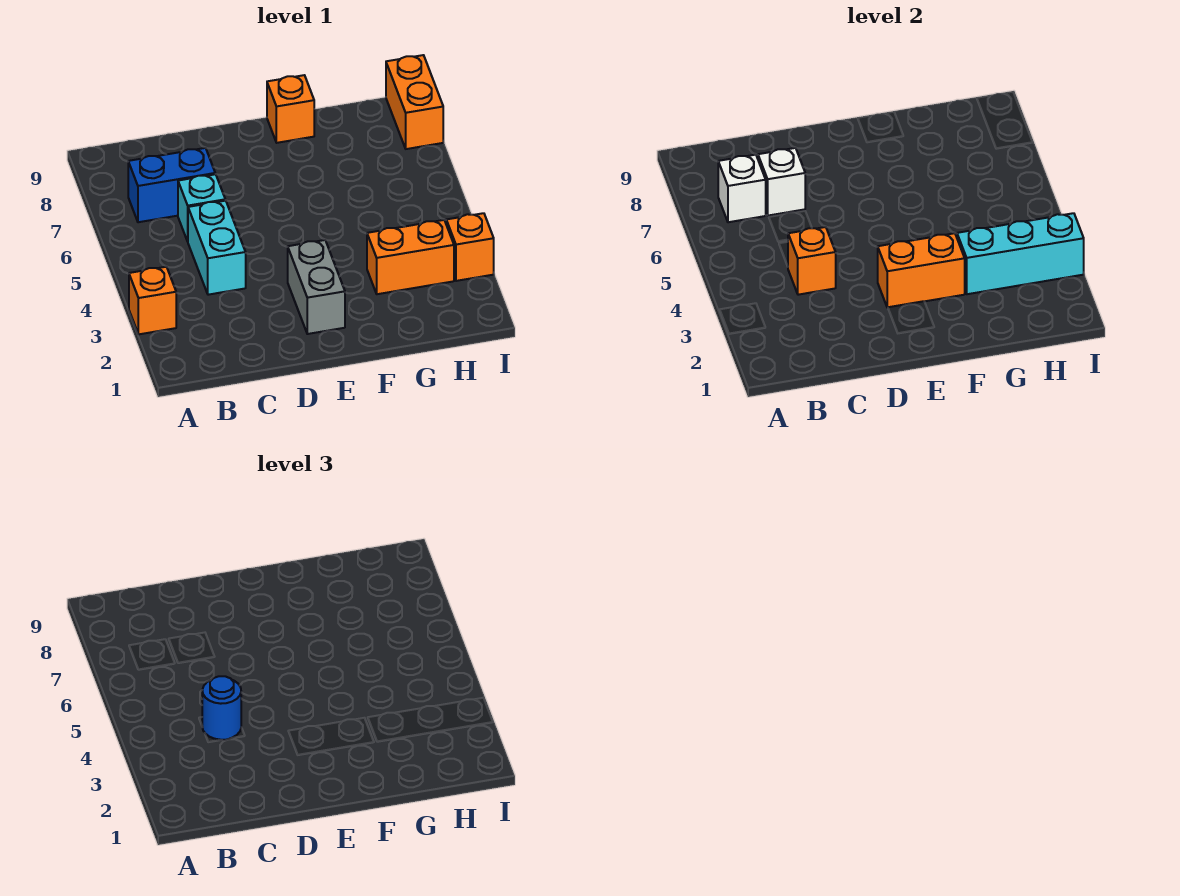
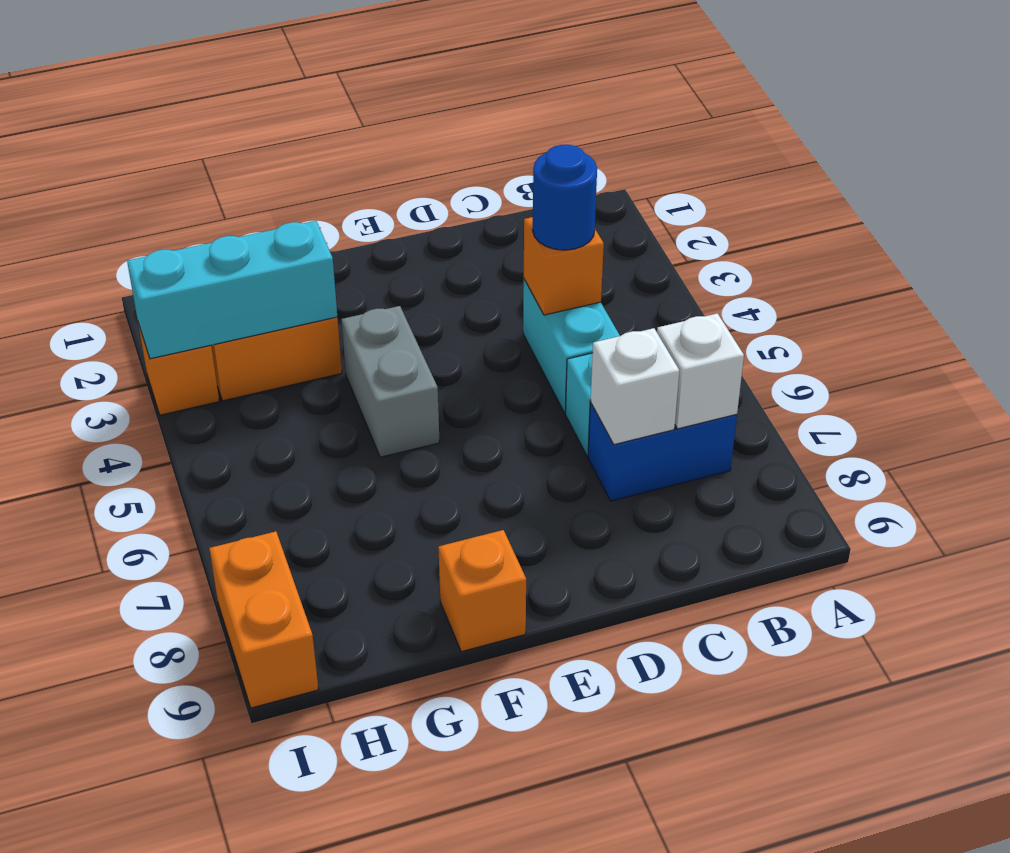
orange brick A3 level 1 -> none
grey brick E2:E3 level 1 -> grey brick F4:F5 level 1
orange brick E3:F3 level 2 -> none

